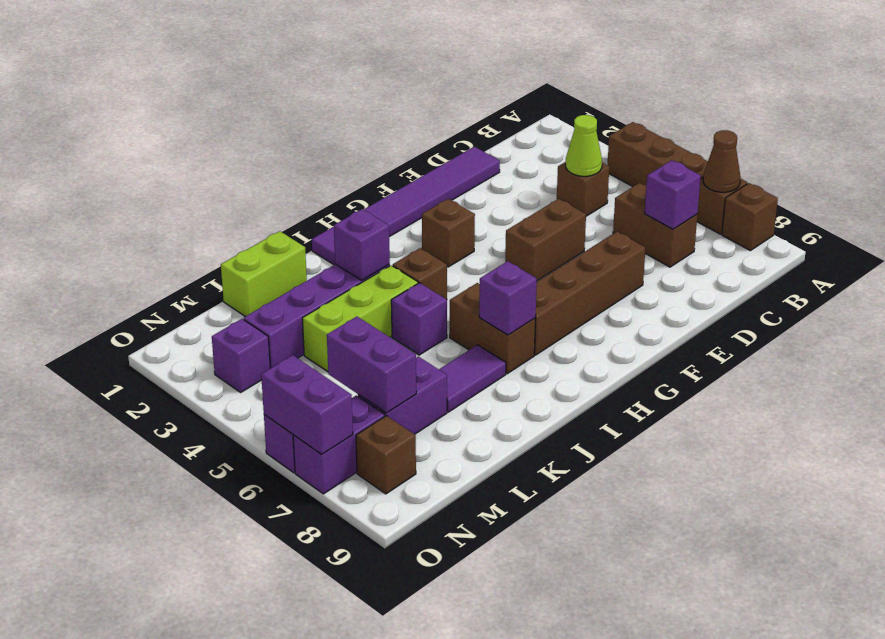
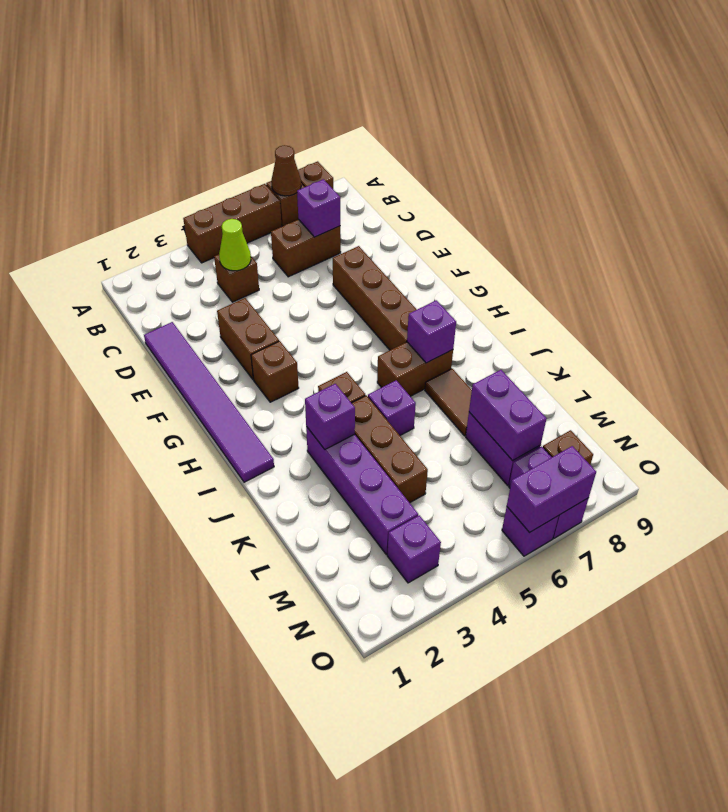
brown brick E5:F5 level 1 -> brown brick E3:F3 level 1
lime brick J4:L4 level 1 -> brown brick J4:L4 level 1
purple tile J7:K7 level 1 -> brown tile J7:K7 level 1
lime brick K1:L1 level 1 -> none
purple brick M6:M7 level 2 -> purple brick L7:M7 level 2

